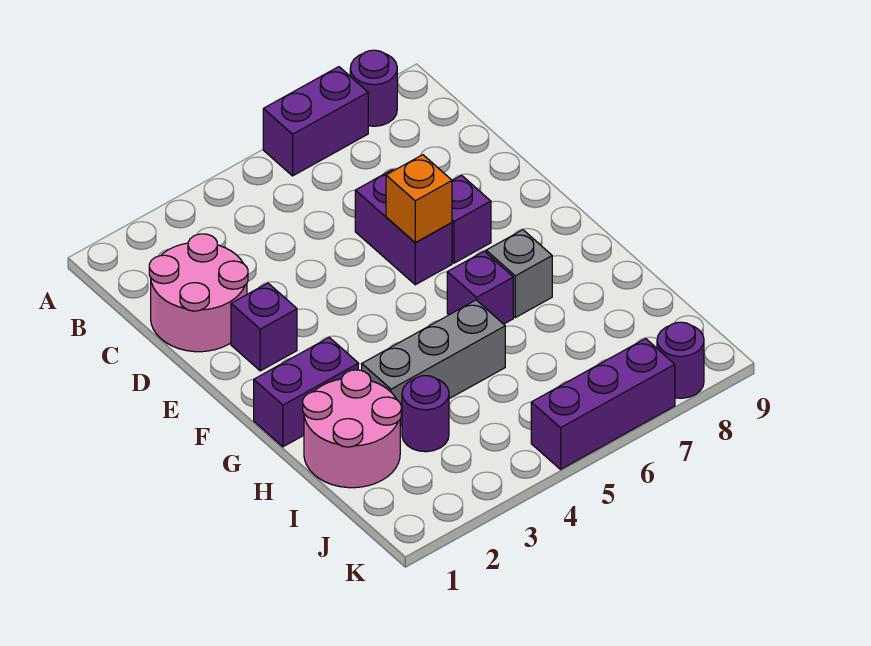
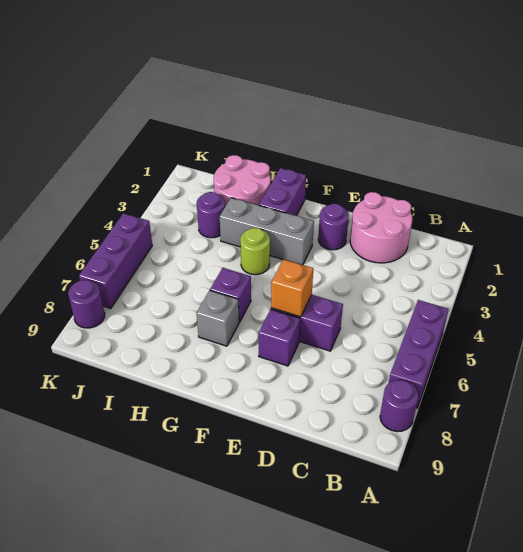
purple brick A6:A7 level 1 -> purple brick A5:A7 level 1
purple brick E2 level 1 -> purple round brick E2 level 1
none -> lime round brick G4 level 1
grey brick H3:H5 level 1 -> grey brick F3:H3 level 1

